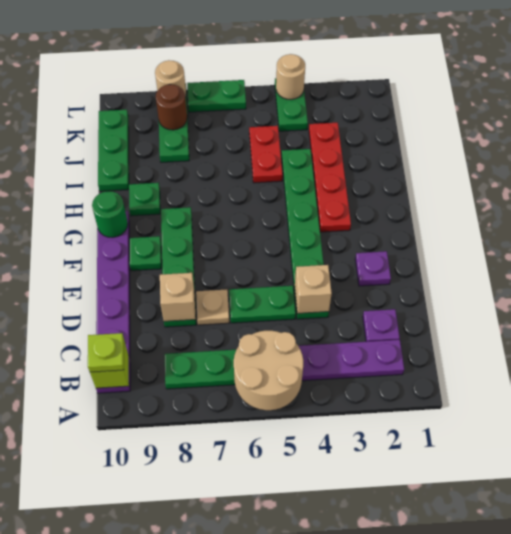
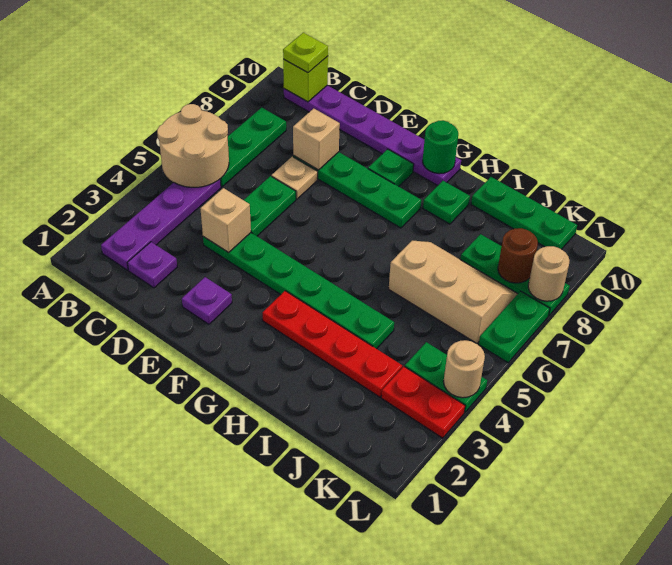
red plate I5:J5 level 1 -> red plate K3:L3 level 1
none -> tan slope I6:K7 level 1 top 6

